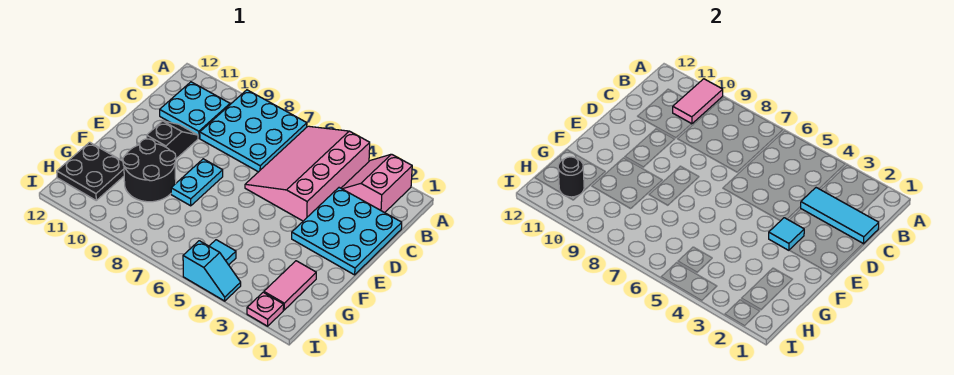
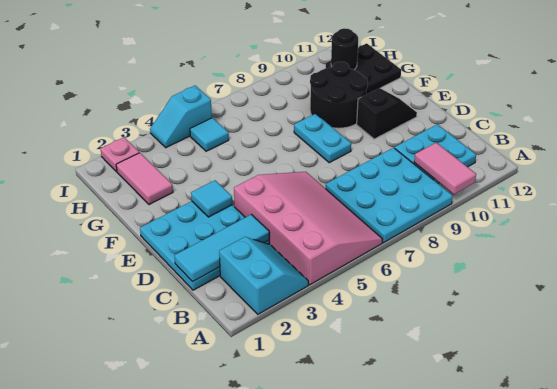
pink slope A2:B3 level 1 top 2 -> cyan slope A2:B3 level 1 top 2
black slope D10:E10 level 1 top E -> black slope E10:E11 level 1 top 10

